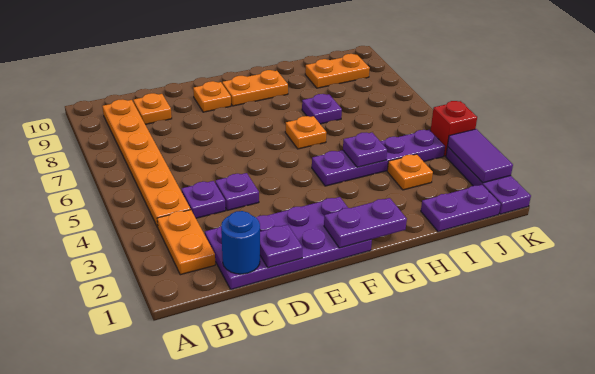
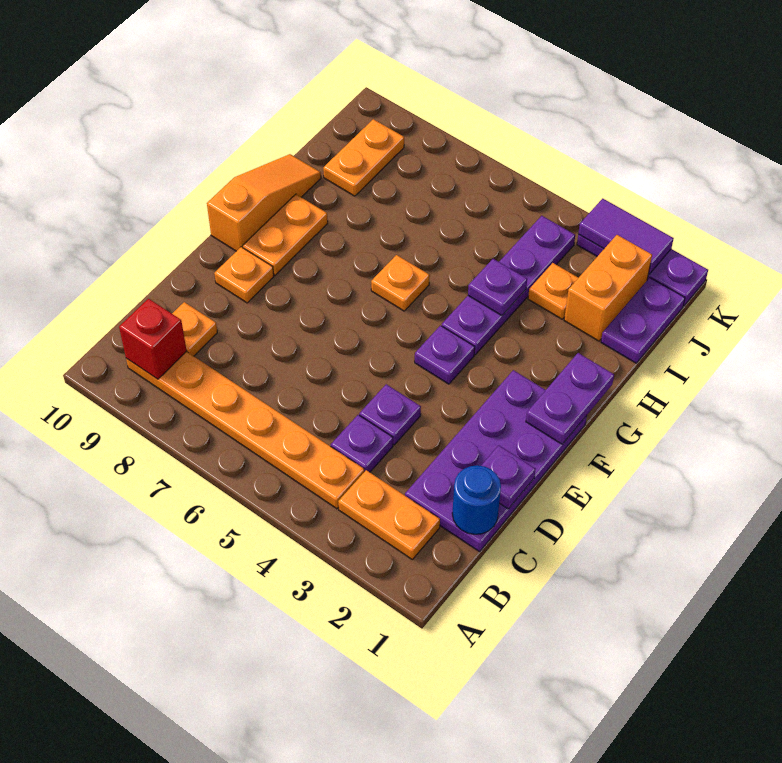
none -> orange slope F10:H10 level 1 top F
purple plate H7 level 1 -> purple plate F4 level 1
none -> orange brick I2:J2 level 1
red brick K4 level 1 -> red brick B9 level 2

